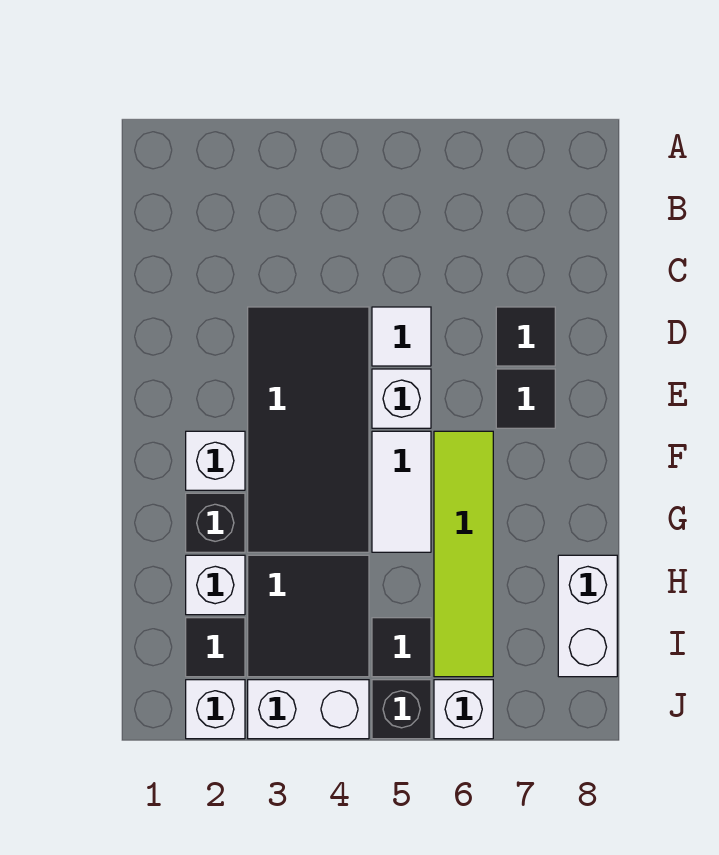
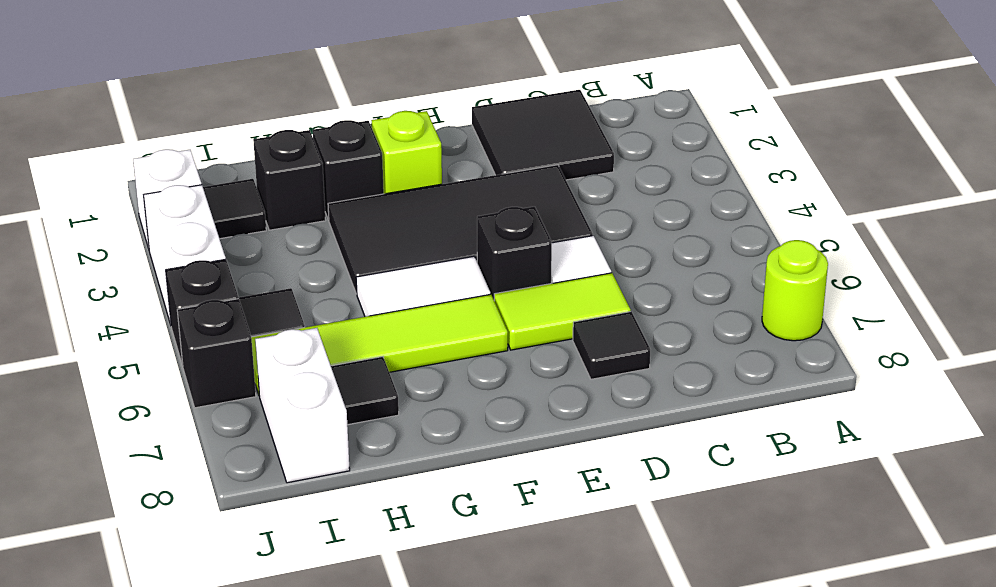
none -> lime round brick A7 level 1
none -> lime tile D6:E6 level 1
white brick E5 level 1 -> black brick E5 level 1
black tile E7 level 1 -> black tile H7 level 1
white brick F2 level 1 -> lime brick F2 level 1
white brick H2 level 1 -> black brick H2 level 1
black tile H3:I4 level 1 -> black tile C1:D2 level 1
white brick H8:I8 level 1 -> white brick I7:I8 level 1
white brick J6 level 1 -> black brick J6 level 1

